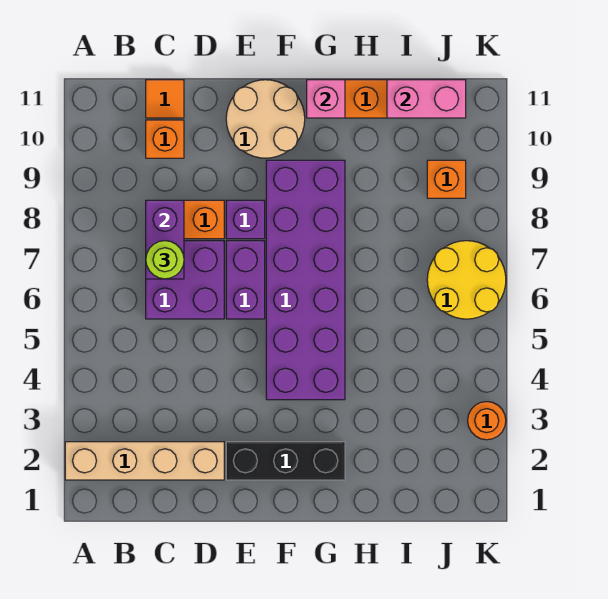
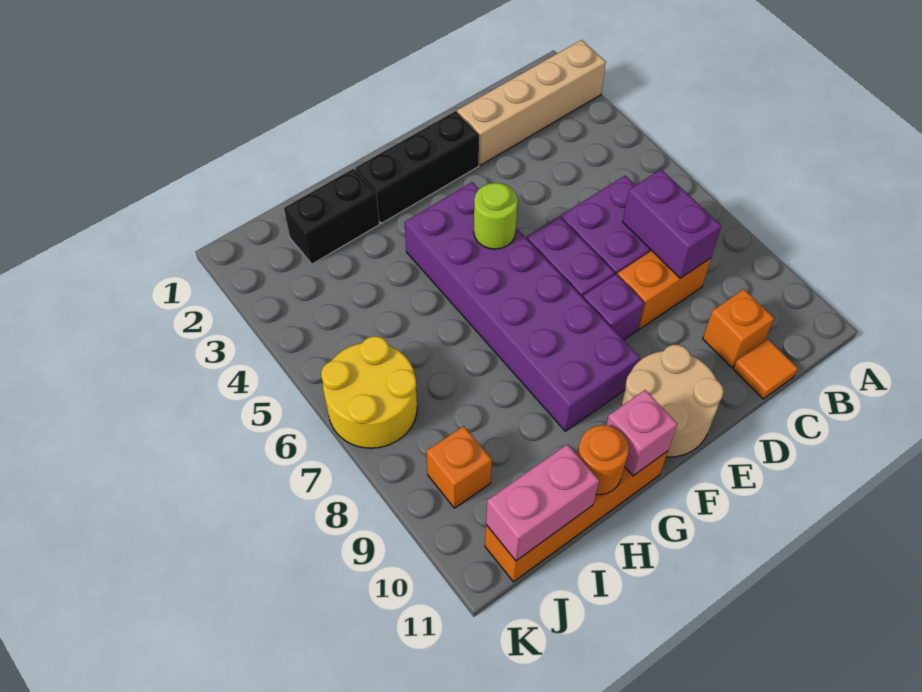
lime round brick C7 level 3 -> lime round brick F5 level 2
none -> black brick H2:I2 level 1
orange round brick K3 level 1 -> orange round brick H11 level 2

